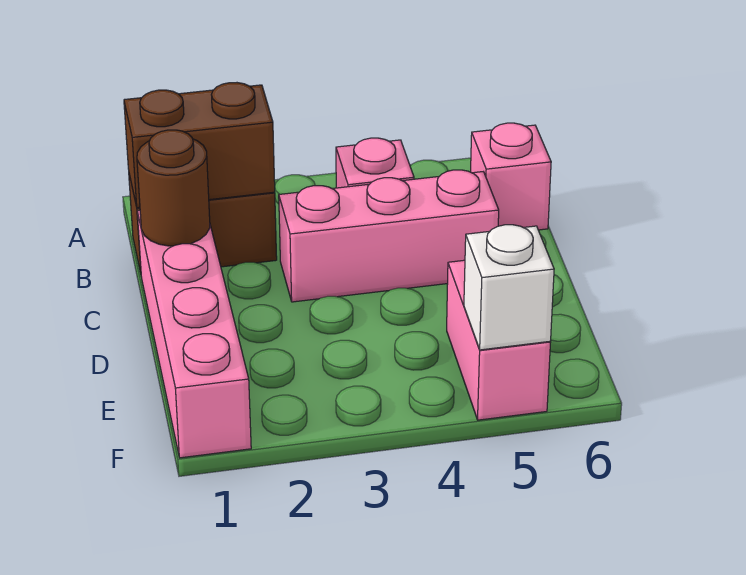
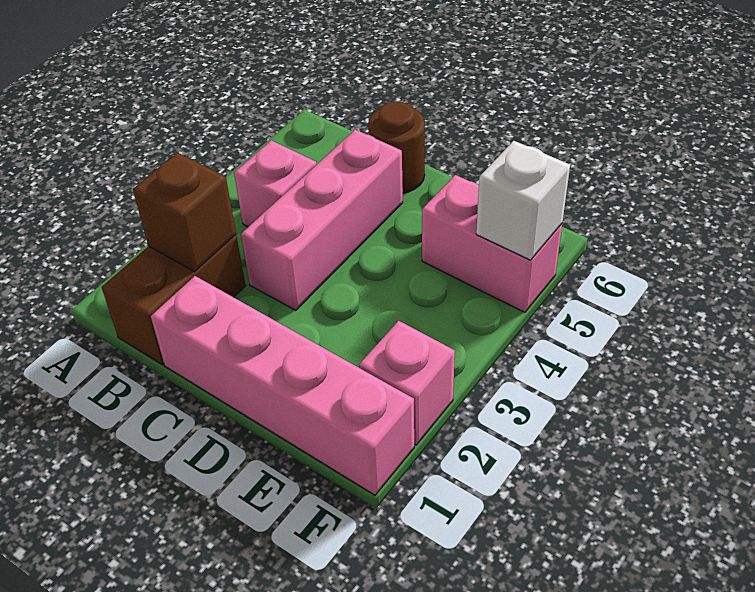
brown brick B1:B2 level 2 -> brown brick B2 level 2
pink brick B6 level 1 -> pink brick F2 level 1
brown round brick C1 level 2 -> brown round brick C6 level 1

